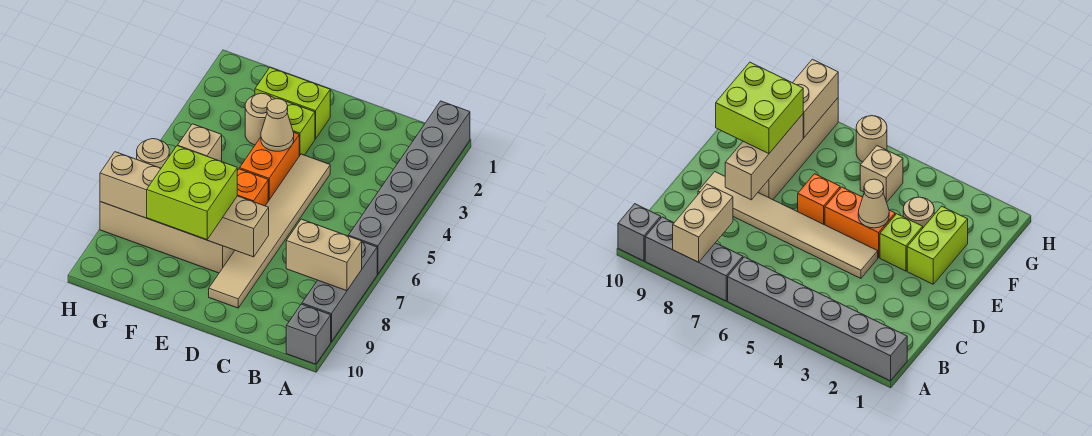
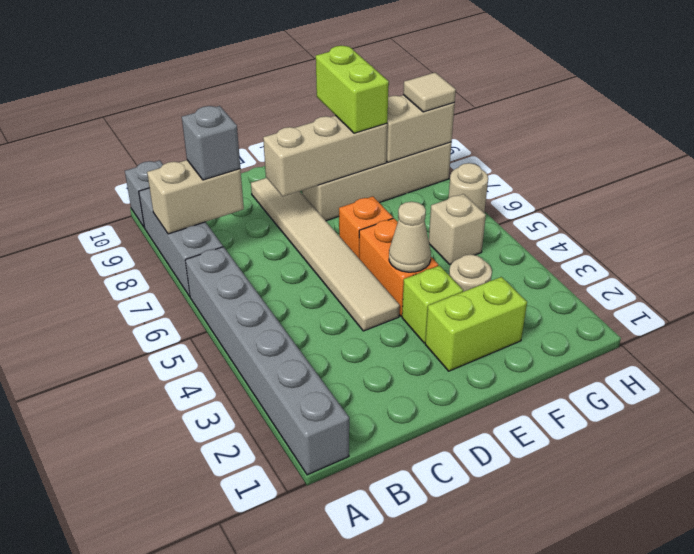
none -> grey brick B8 level 3
lime brick E8:F9 level 3 -> lime brick F8:F9 level 3
none -> tan tile H8 level 3

